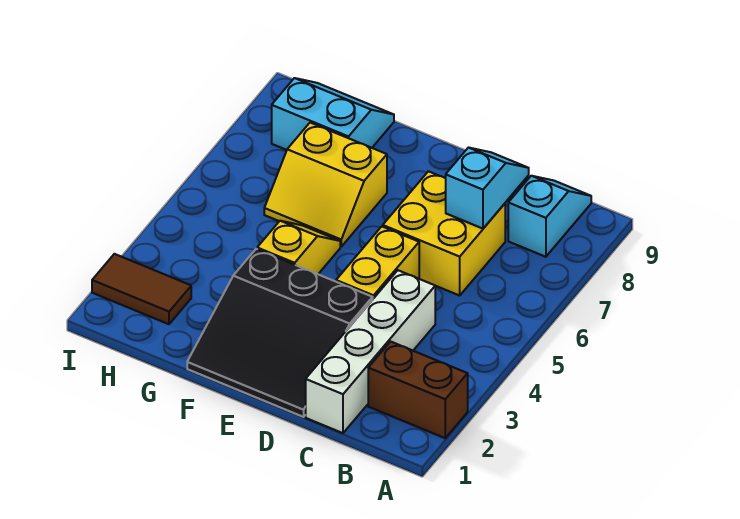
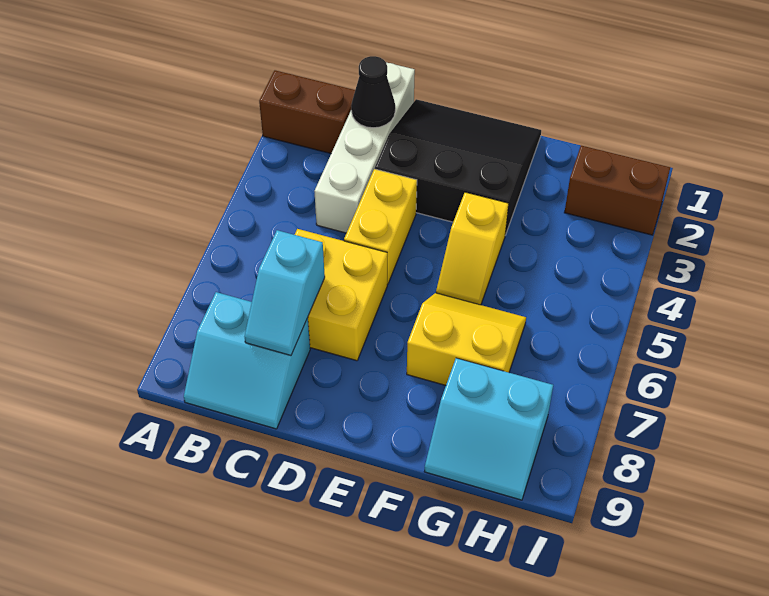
cyan slope B8:B9 level 1 top 8 -> cyan slope B8:C9 level 1 top 8
none -> black cone C2 level 2
brown tile H2:I2 level 1 -> brown brick H2:I2 level 1

